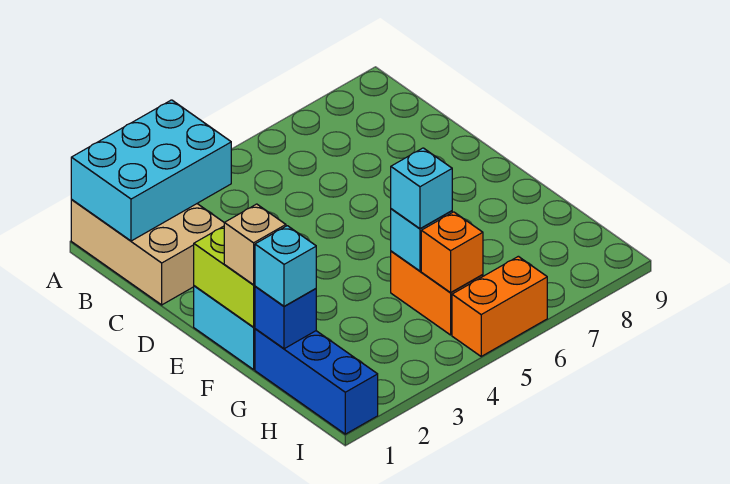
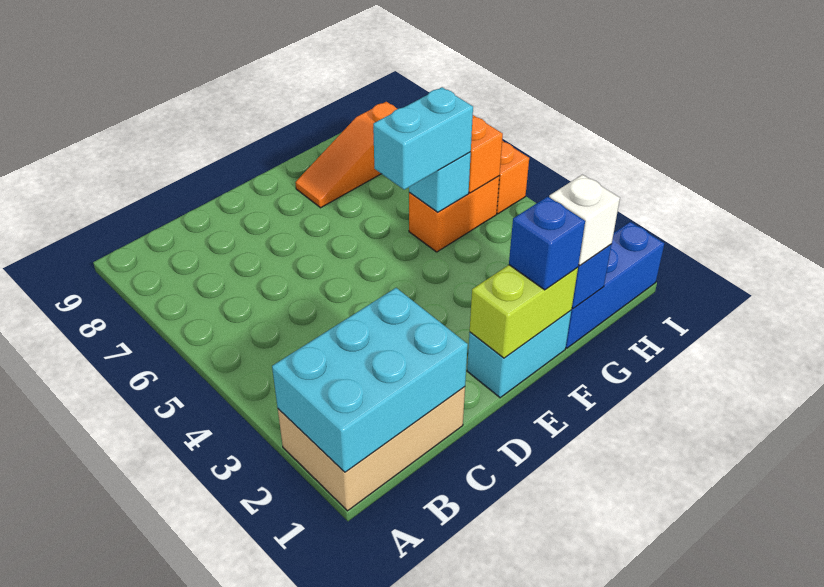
cyan brick A1:B3 level 2 -> cyan brick A1:C2 level 2
tan brick F1 level 3 -> blue brick F1 level 3
none -> orange slope F8:H8 level 1 top H
cyan brick G1 level 3 -> white brick G1 level 3
cyan brick G5 level 3 -> cyan brick F5:G5 level 3

